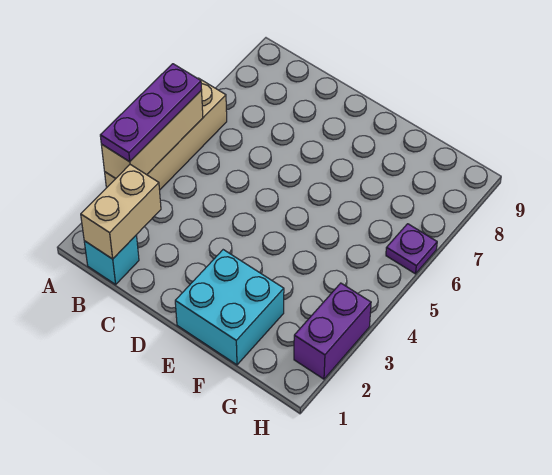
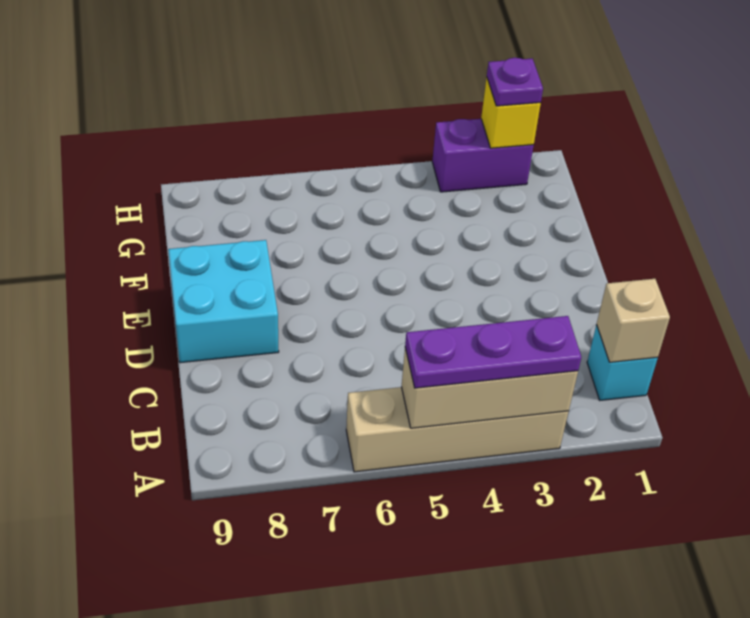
tan brick B1:B2 level 2 -> tan brick B1 level 2
cyan brick E1:F2 level 1 -> cyan brick D8:E9 level 1
none -> yellow brick H2 level 2
purple plate H6 level 1 -> purple plate H2 level 3

